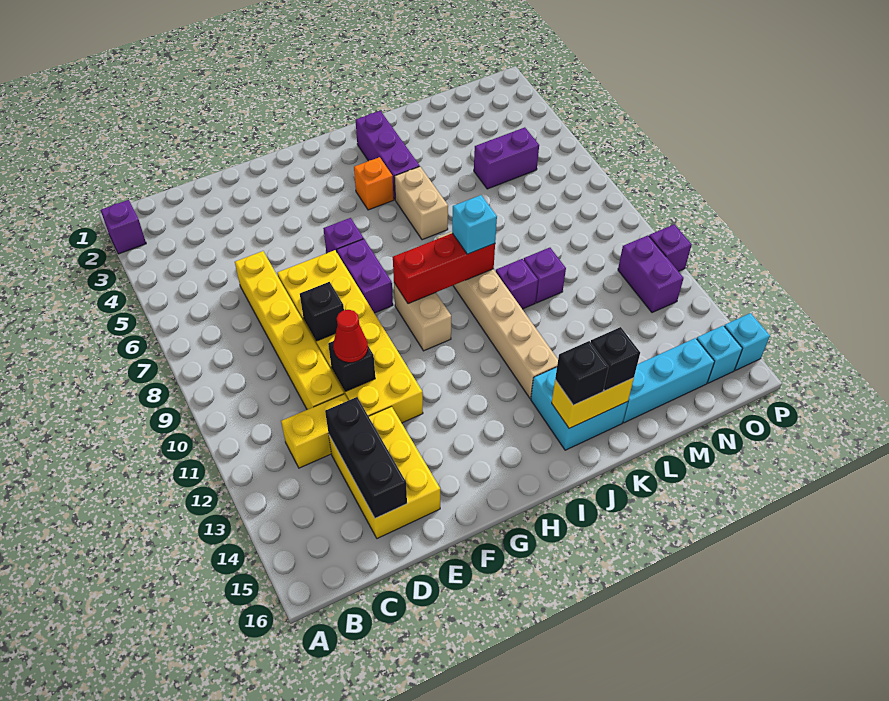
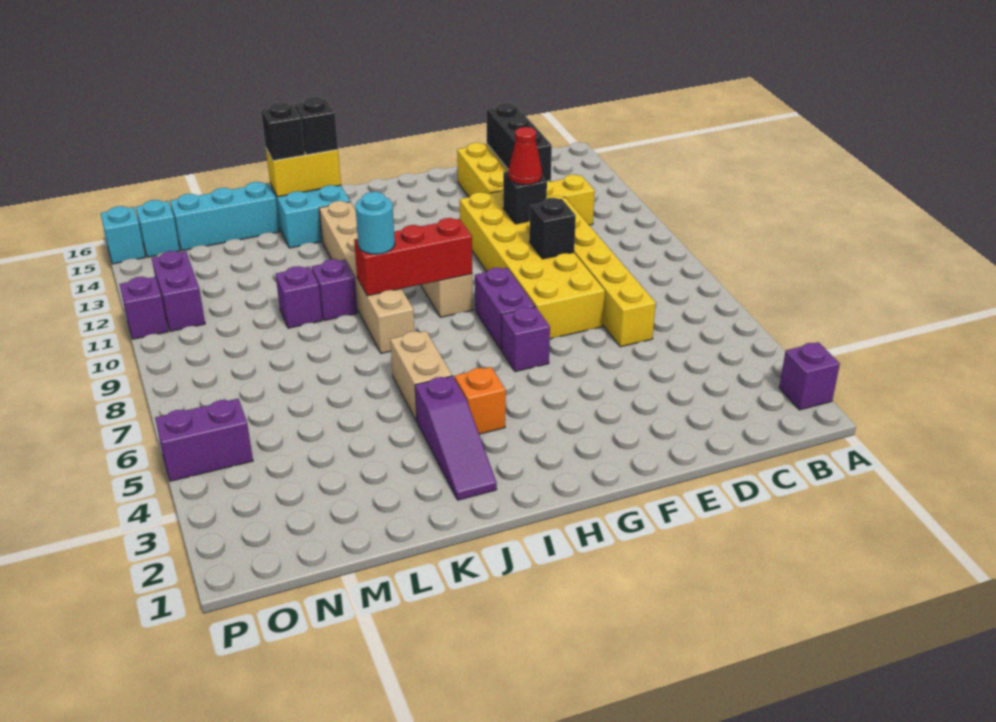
purple brick J2:J4 level 1 -> purple slope J2:J4 level 1 top 4
cyan brick J9 level 3 -> cyan round brick J9 level 3
purple brick M5:N5 level 1 -> purple brick O5:P5 level 1

